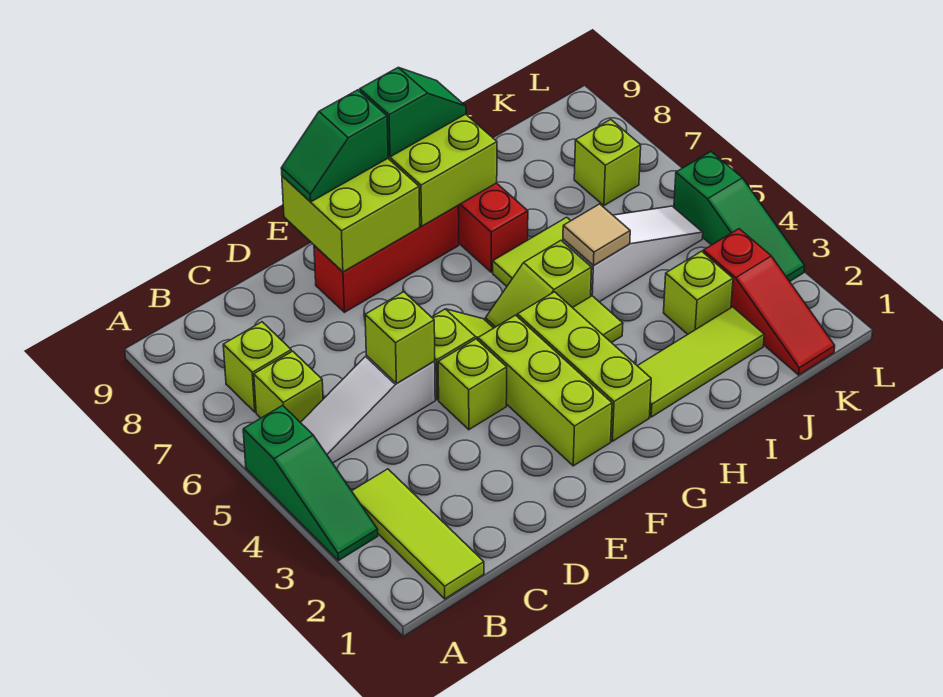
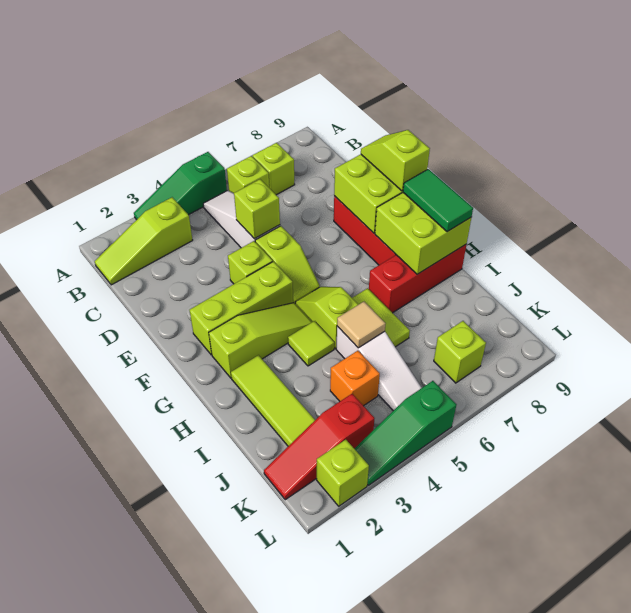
lime tile B1:B3 level 1 -> lime slope B1:B3 level 1 top 3
green slope E9:F9 level 3 top F -> lime slope E9:F9 level 3 top F
lime brick G2:G4 level 1 -> lime slope G2:G4 level 1 top 2
green slope G9:H9 level 3 top G -> green tile G9:H9 level 3
lime brick J3 level 1 -> lime brick L2 level 1
none -> orange brick J4 level 1

